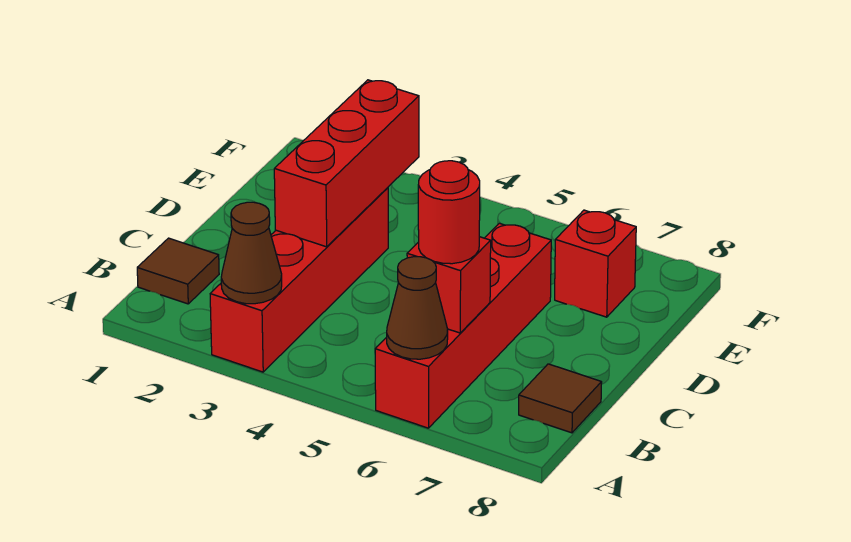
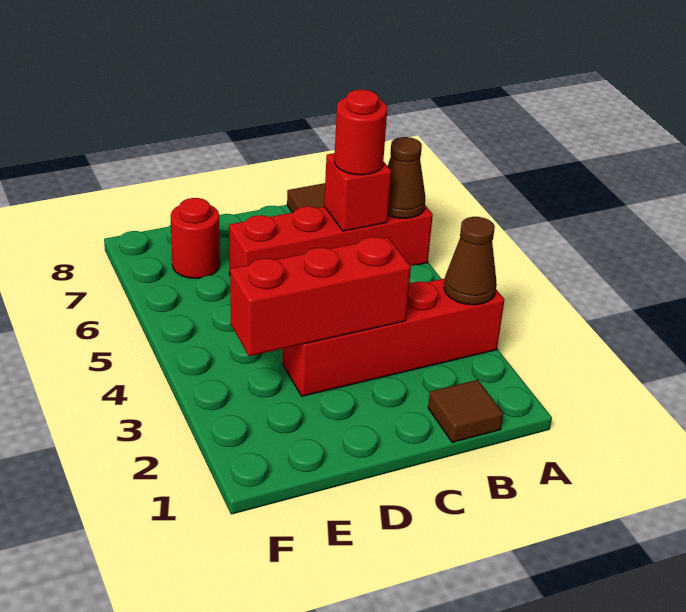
red brick E7 level 1 -> red round brick E7 level 1

